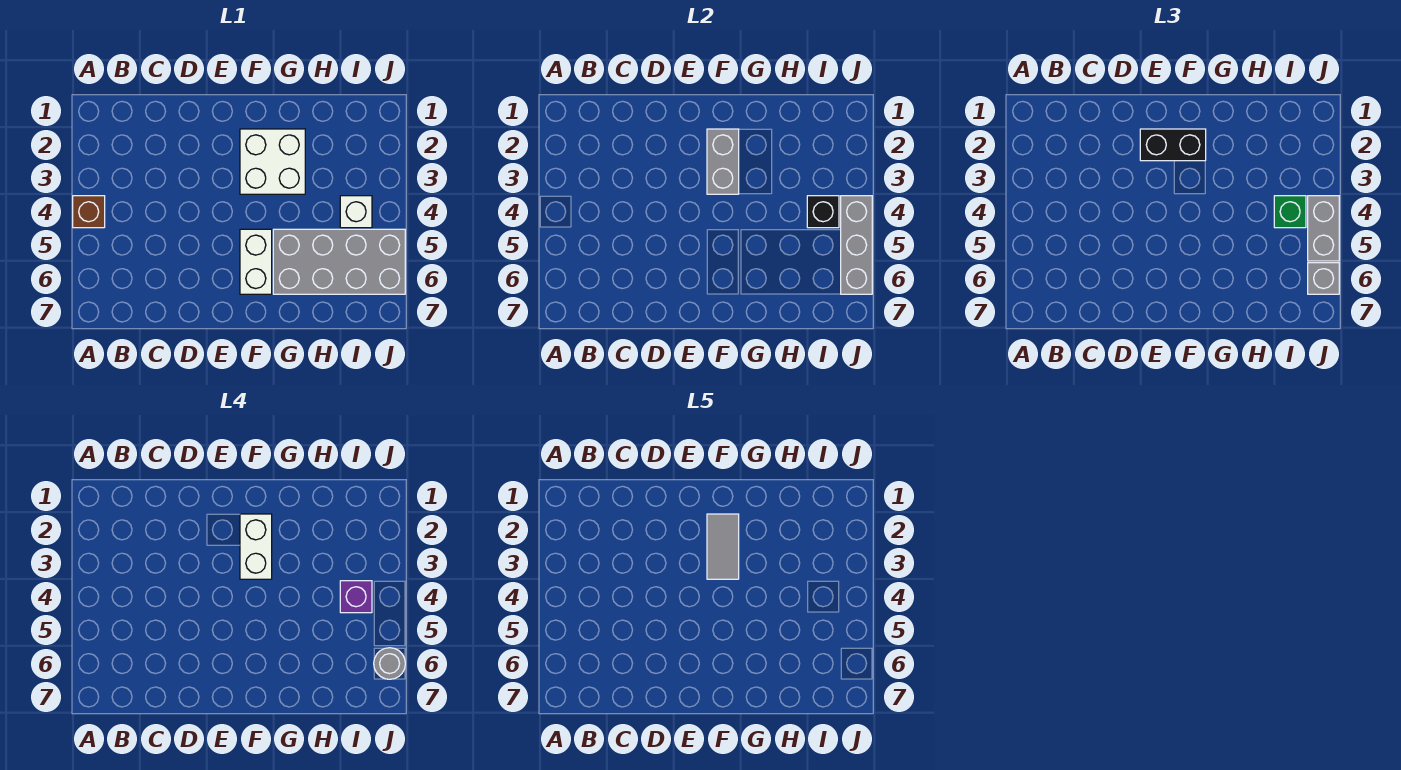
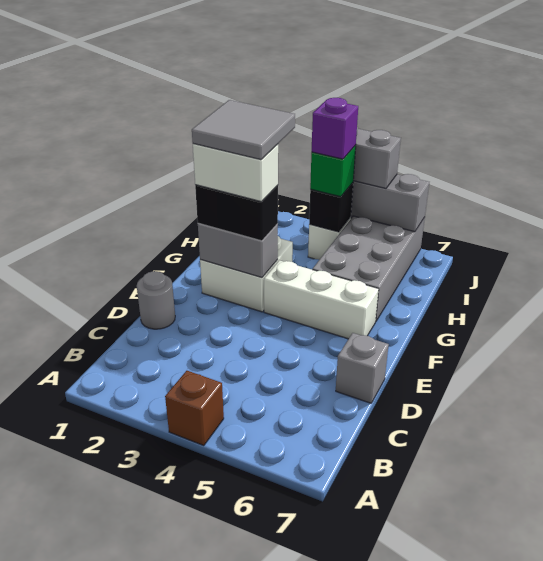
black brick E2:F2 level 3 -> black brick F2:F3 level 3
grey tile F2:F3 level 5 -> grey tile F2:G3 level 5
white brick F5:F6 level 1 -> white brick F4:F6 level 1
grey brick J6 level 3 -> grey brick D7 level 1
grey round brick J6 level 4 -> grey round brick D1 level 1

